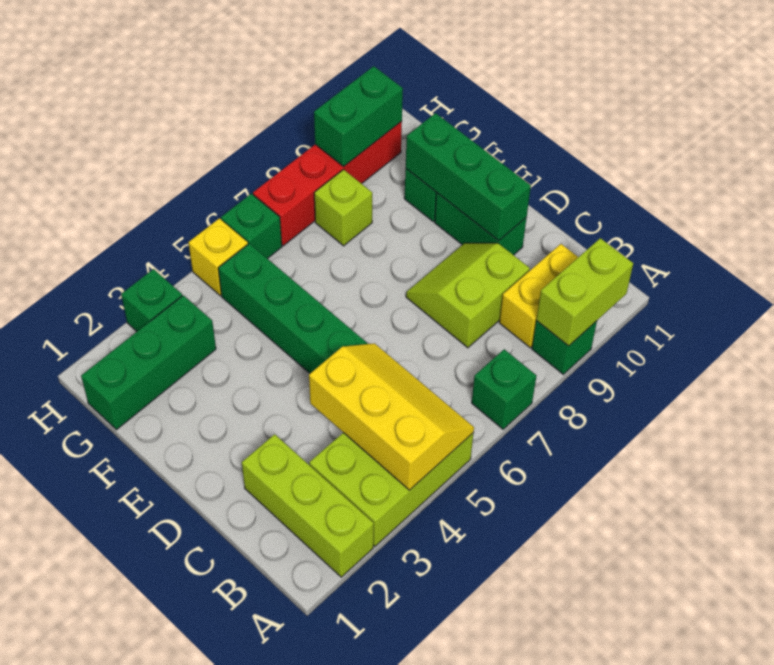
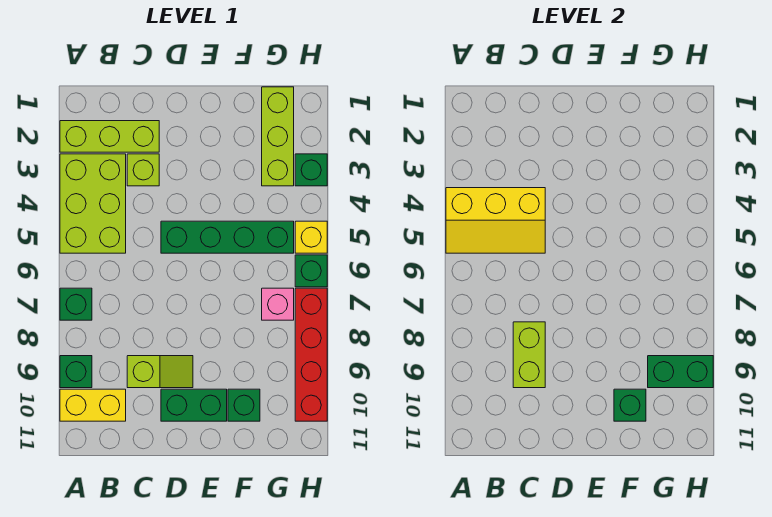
lime brick A9:A10 level 2 -> lime brick C8:C9 level 2
yellow brick B9:B10 level 1 -> yellow brick A10:B10 level 1
lime slope C8:D9 level 1 top C -> lime slope C9:D9 level 1 top C
green brick D10:F10 level 2 -> green brick F10 level 2
green brick G1:G3 level 1 -> lime brick G1:G3 level 1
none -> pink brick G7 level 1
lime brick G8 level 1 -> lime brick C3 level 1
green brick H9:H10 level 2 -> green brick G9:H9 level 2

